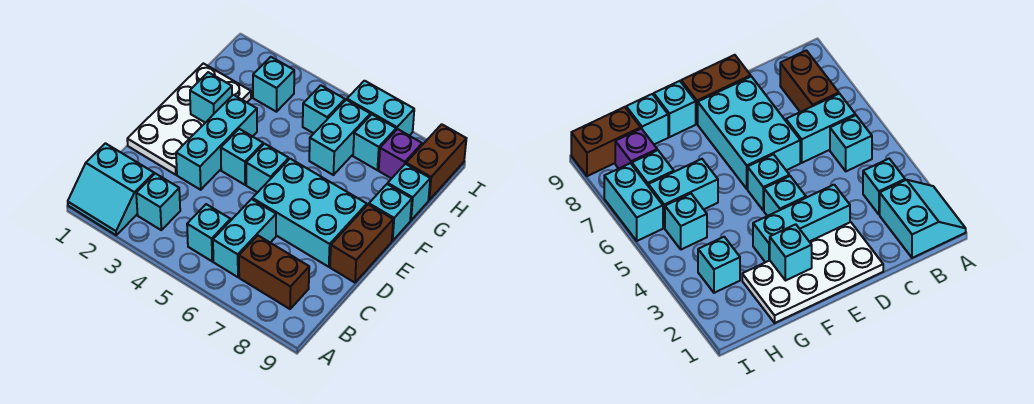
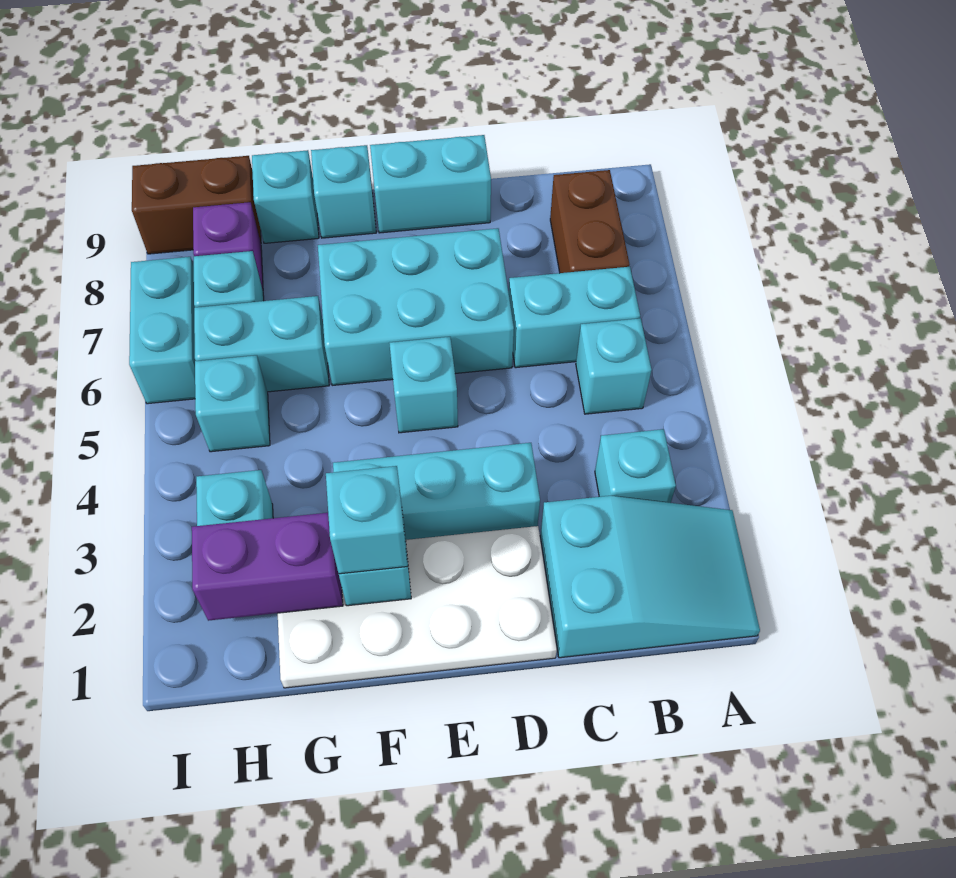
cyan slope A1:B2 level 1 top B -> cyan slope A1:C2 level 1 top C
cyan brick D6:E8 level 1 -> cyan brick D6:F7 level 1
brown brick D9:E9 level 1 -> cyan brick D9:E9 level 1
cyan brick E4 level 1 -> cyan brick F2 level 3
none -> purple brick G2:H2 level 2

